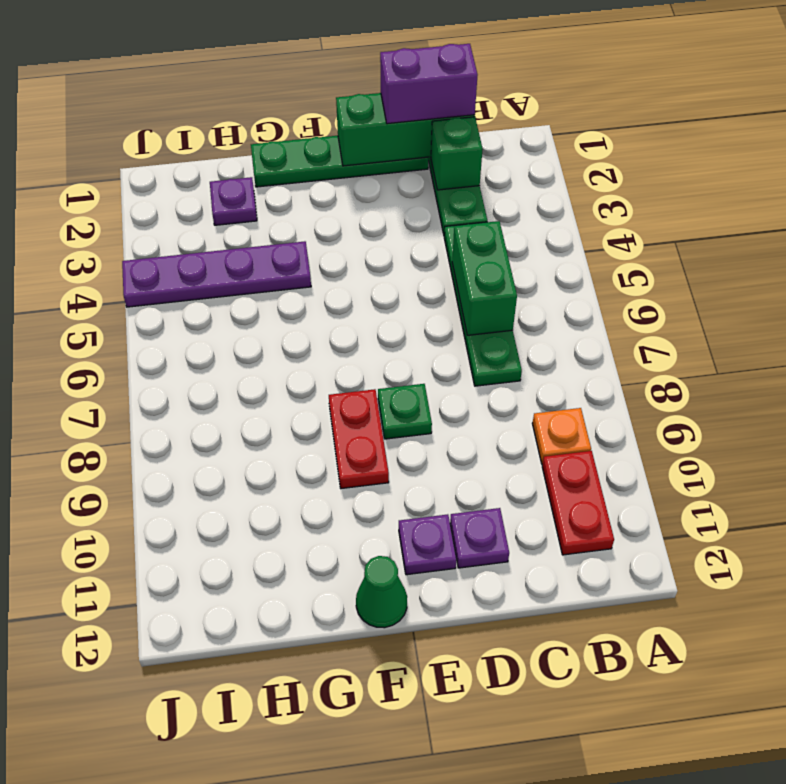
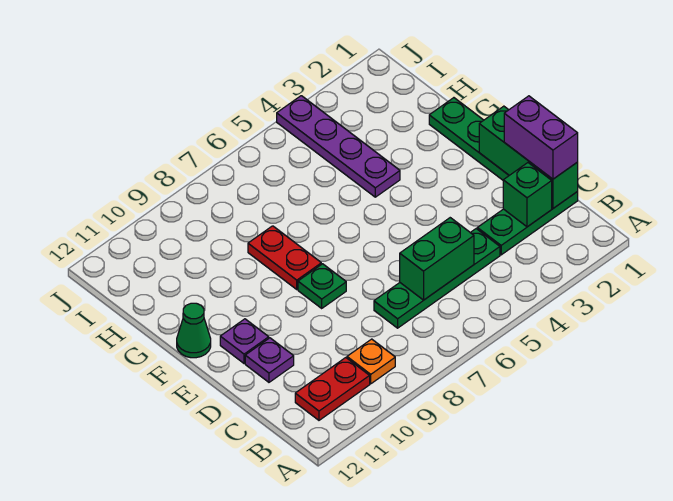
red plate F8:F9 level 1 -> red plate F8:G8 level 1
purple plate H2 level 1 -> none

